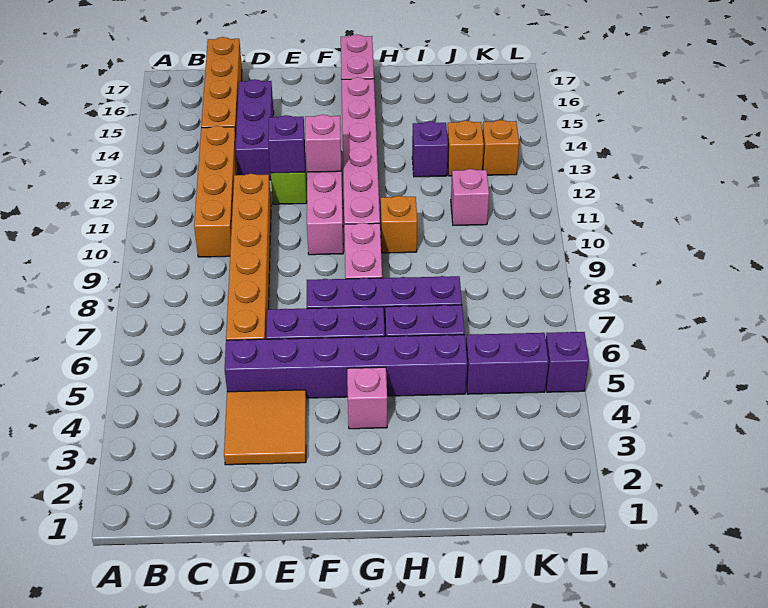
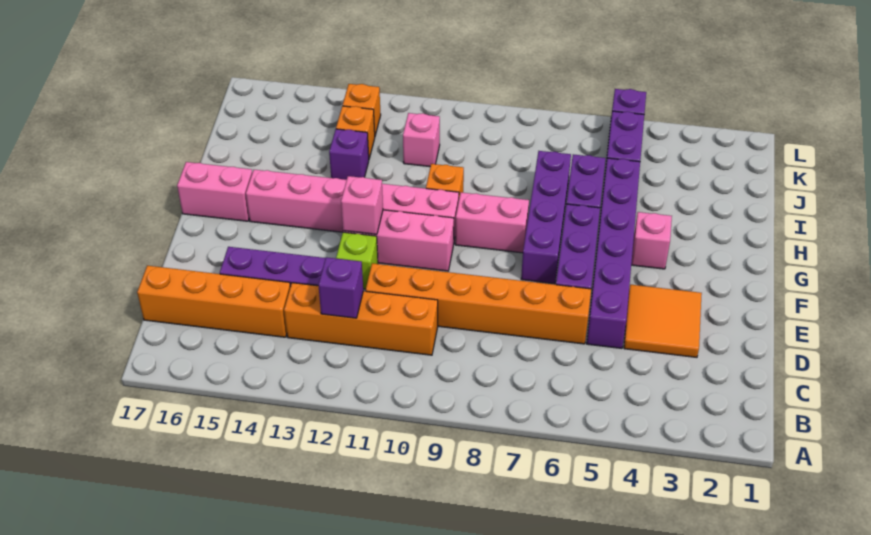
purple brick E12 level 2 -> purple brick C12 level 2

